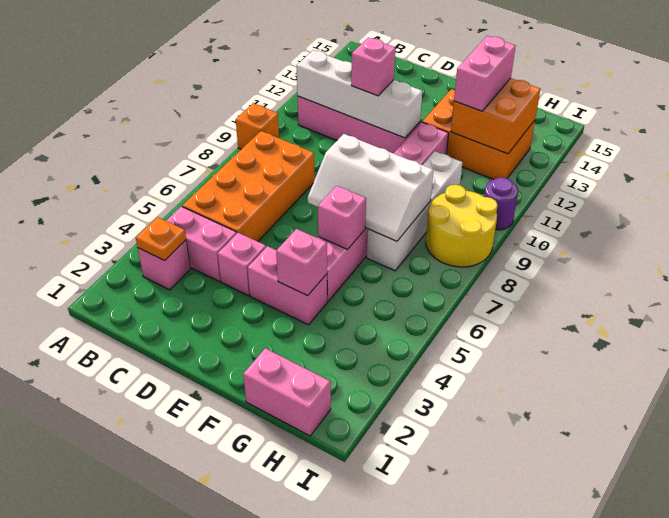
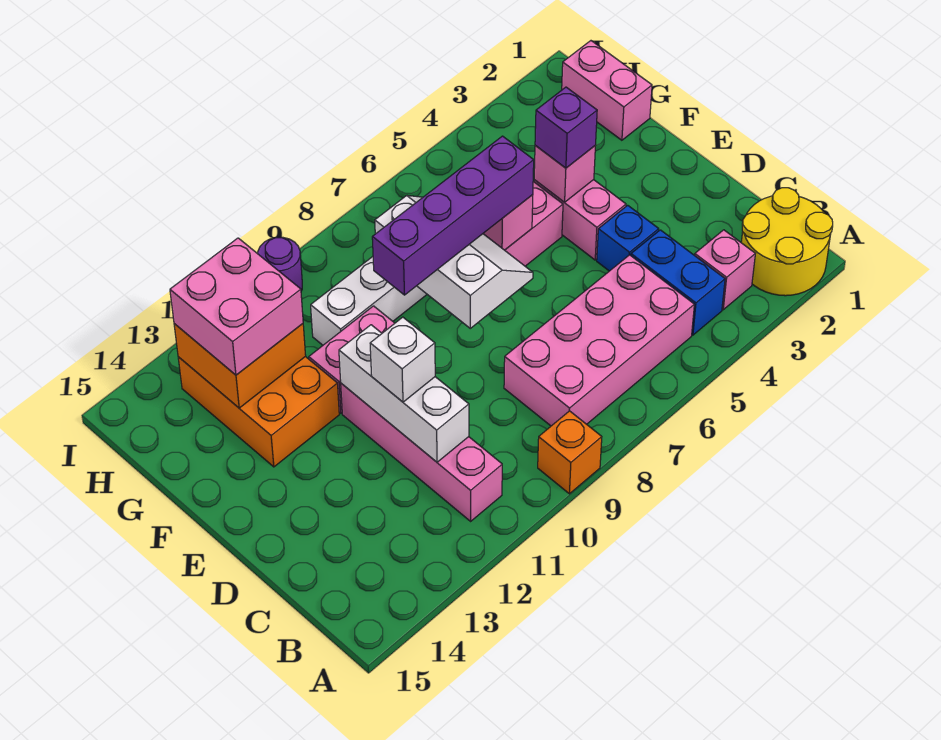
orange plate B3 level 2 -> none
pink brick B4:C4 level 1 -> blue brick B4:C4 level 1
orange brick B5:C8 level 1 -> pink brick B5:C8 level 1
white brick B11:E11 level 2 -> white brick C11:E11 level 2
pink brick D4 level 1 -> blue brick D4 level 1
pink brick D11 level 3 -> white brick D11 level 3
none -> purple brick F4 level 3
none -> purple brick F6:F9 level 3
pink brick G12:G13 level 3 -> pink brick G12:H13 level 3
yellow round brick H8:I9 level 1 -> yellow round brick A1:B2 level 1

